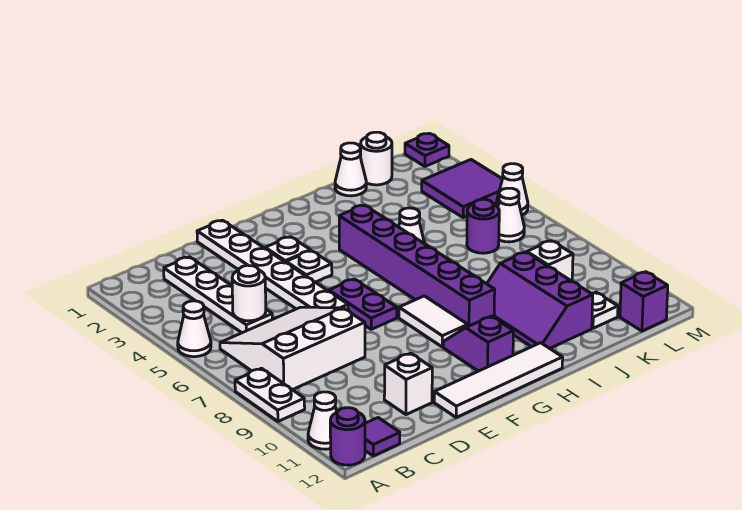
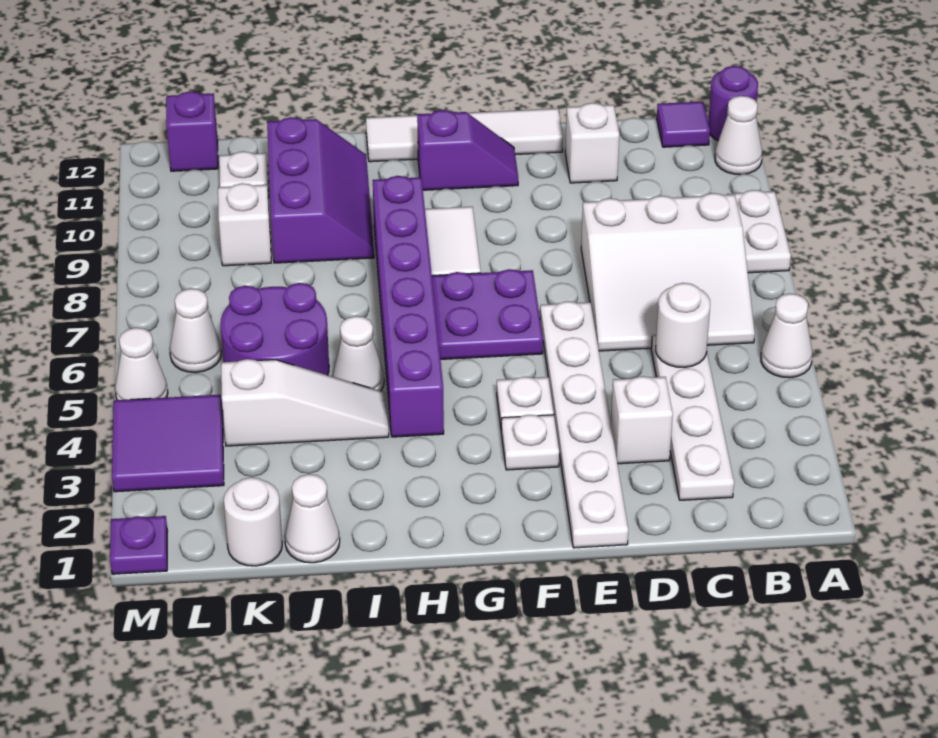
none -> white brick D3 level 1
purple plate F6:F7 level 1 -> purple plate F6:G7 level 1
purple slope G10:G11 level 1 top 11 -> purple slope F11:G11 level 1 top G
none -> white slope I4:K4 level 1 top K
purple round brick K6 level 1 -> purple round brick J5:K6 level 1

